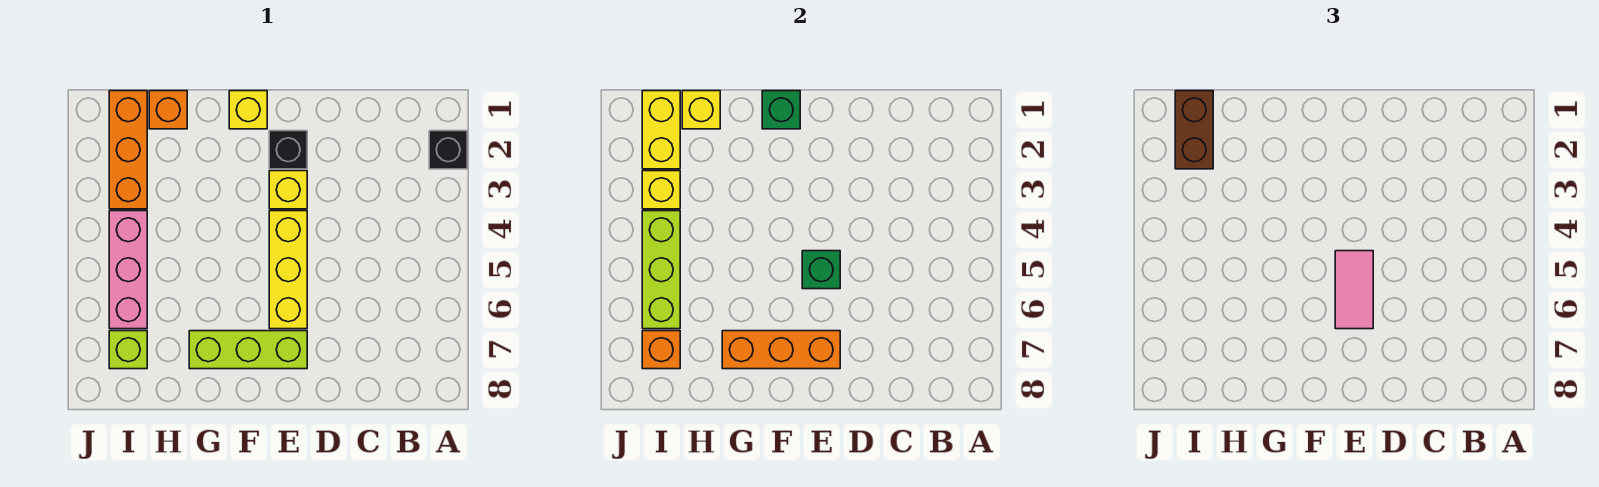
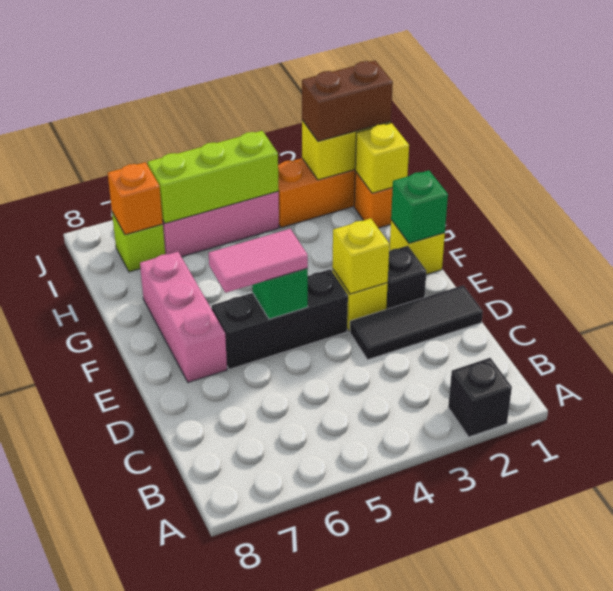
none -> black tile D1:D3 level 1
yellow brick E4:E6 level 1 -> black brick E4:E6 level 1
lime brick E7:G7 level 1 -> pink brick E7:G7 level 1
orange brick E7:G7 level 2 -> none
yellow brick I3 level 2 -> yellow brick E3 level 2

